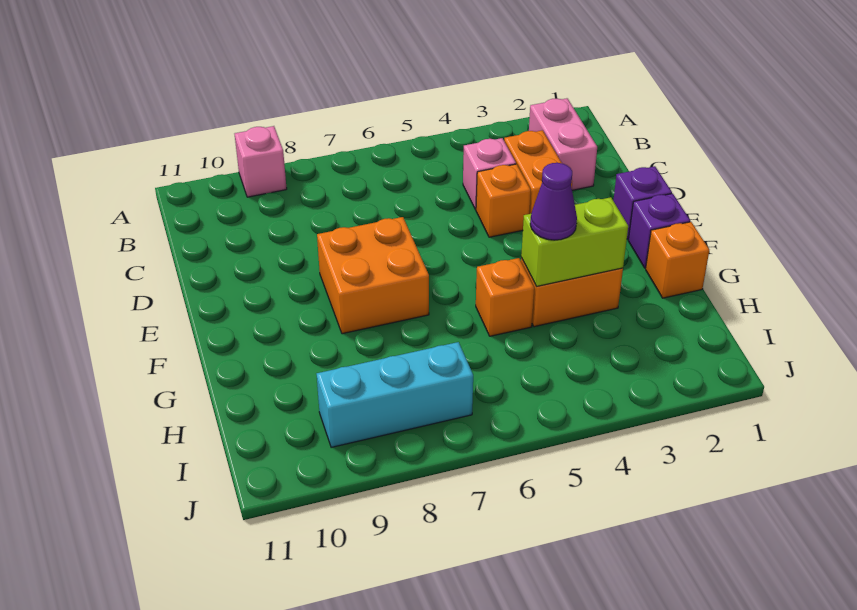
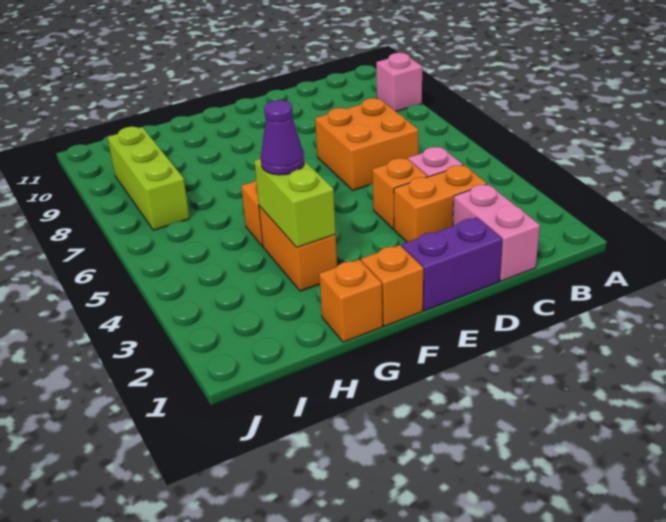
pink brick B2:C2 level 1 -> pink brick C1:C2 level 1
purple brick E1 level 1 -> purple brick D1:E1 level 1
orange brick E7:F8 level 1 -> orange brick C6:D7 level 1
purple brick F1 level 1 -> orange brick F1 level 1
cyan brick I7:I9 level 1 -> lime brick I7:I9 level 1

